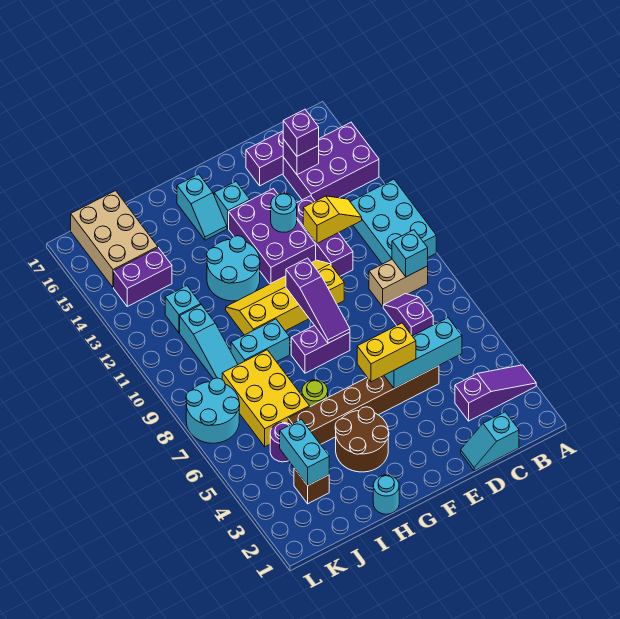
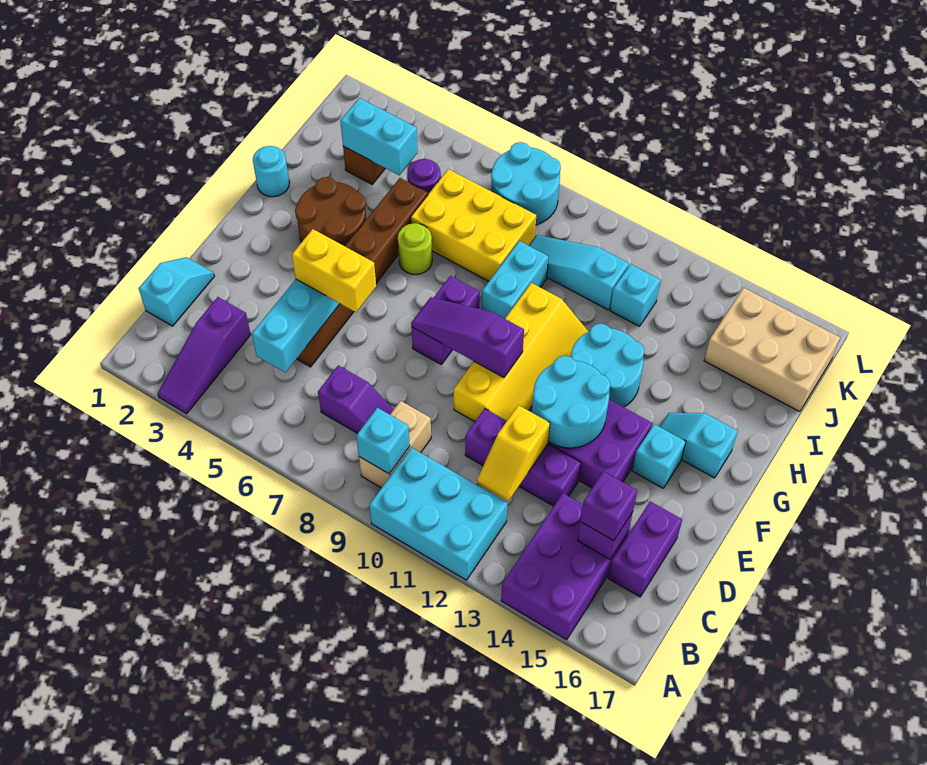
yellow brick E5:F5 level 3 -> yellow brick E5:E6 level 3
cyan round brick E13 level 2 -> cyan round brick E12:F13 level 2
purple brick J14:K14 level 1 -> none

